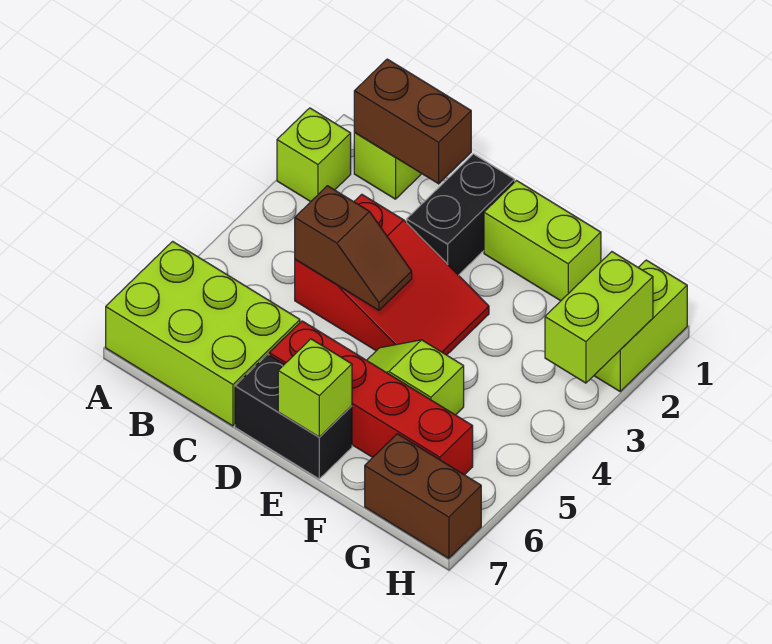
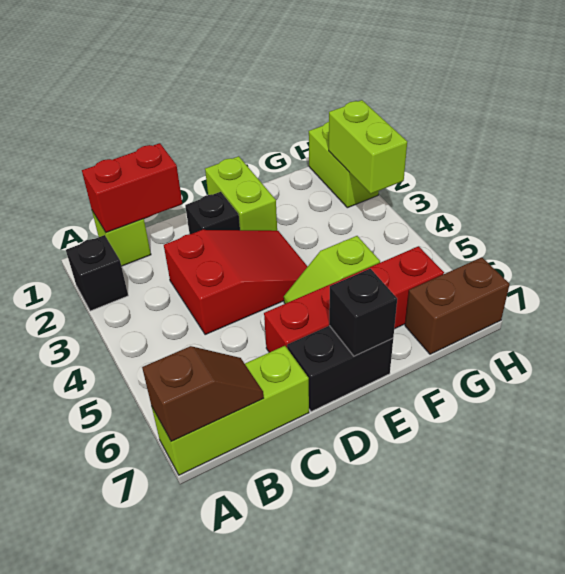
lime brick A2 level 1 -> black brick A2 level 1
lime brick A6:C7 level 1 -> lime brick A7:C7 level 1
brown brick B1:C1 level 2 -> red brick B1:C1 level 2
brown slope C4:D4 level 2 top C -> brown slope A7:B7 level 2 top A
black brick D1:D2 level 1 -> black brick D2 level 1
lime brick E1:F1 level 1 -> lime brick E1:E2 level 1
lime brick E7 level 2 -> black brick E7 level 2

